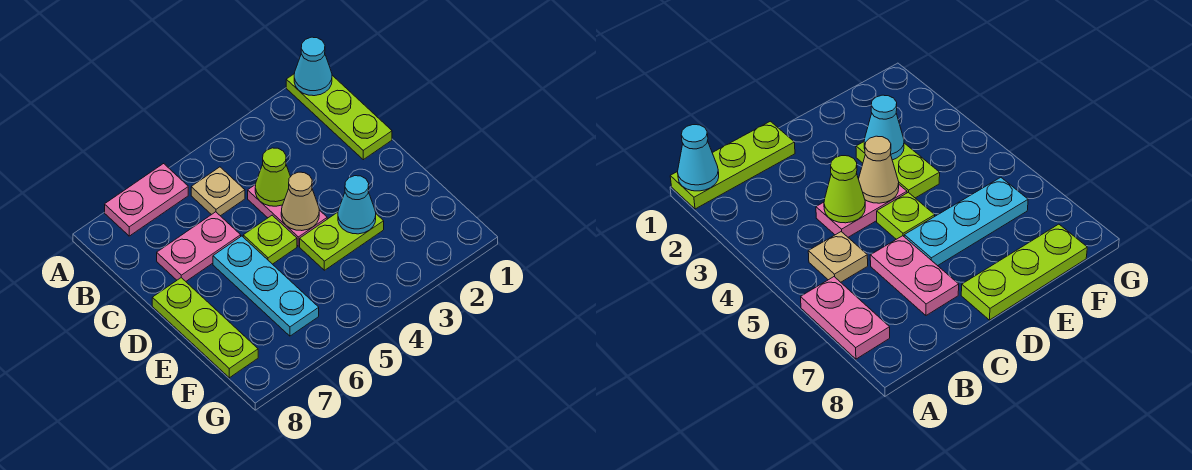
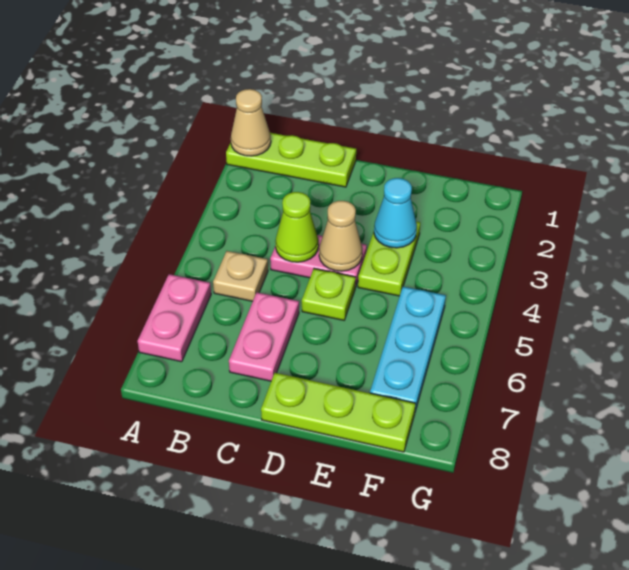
cyan cone A1 level 2 -> tan cone A1 level 2
cyan plate D6:F6 level 1 -> cyan plate F5:F7 level 1

